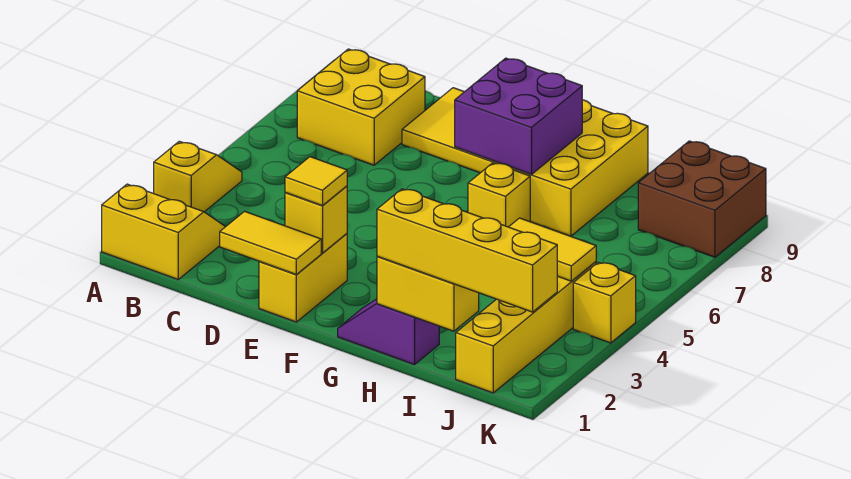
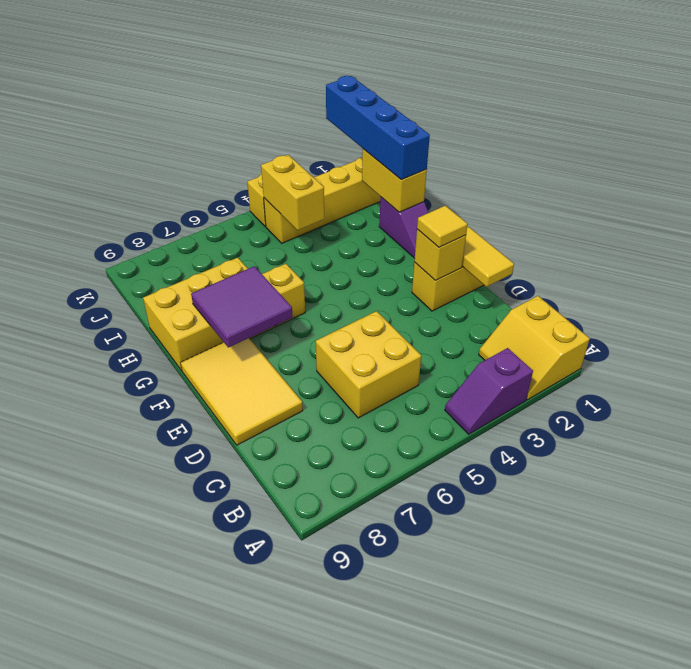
yellow slope A3:A4 level 1 top 3 -> purple slope A3:A4 level 1 top 3
yellow brick B7:C8 level 1 -> yellow brick C5:D6 level 1
purple brick F7:G8 level 2 -> purple tile F7:G8 level 2
yellow brick H1:K1 level 3 -> blue brick H1:K1 level 3
yellow tile I4:J4 level 2 -> yellow brick I4:J4 level 2
brown brick J8:K9 level 1 -> none

